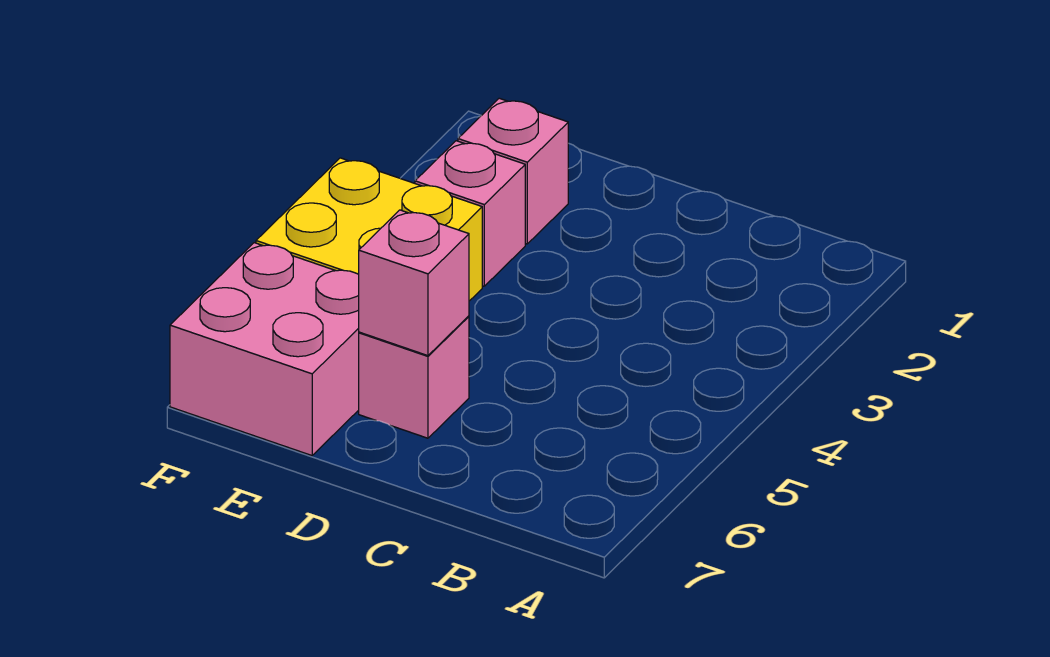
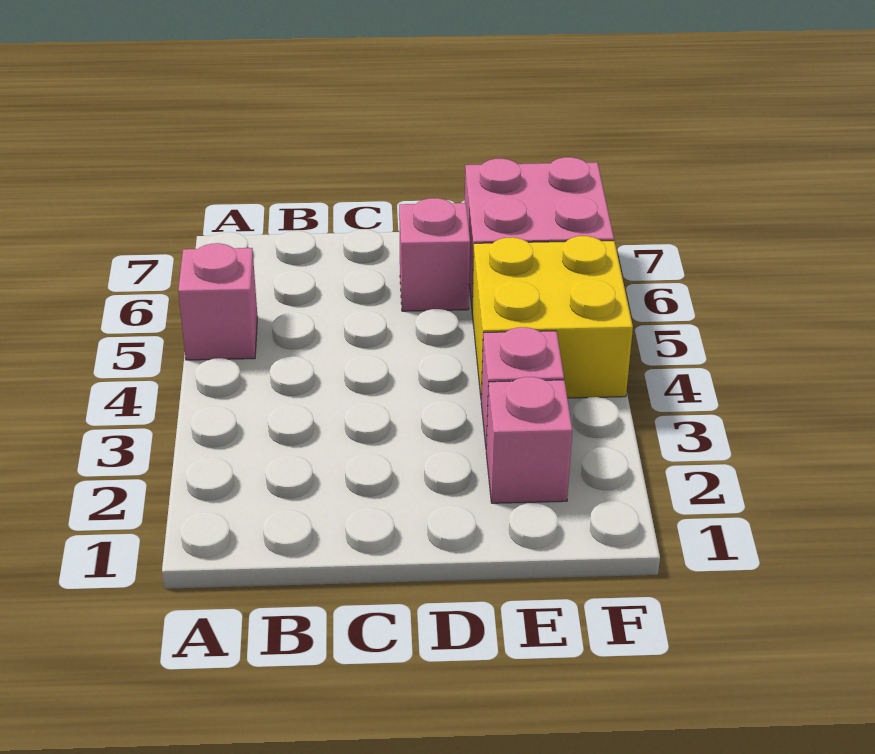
pink brick D6 level 2 -> pink brick A5 level 1

